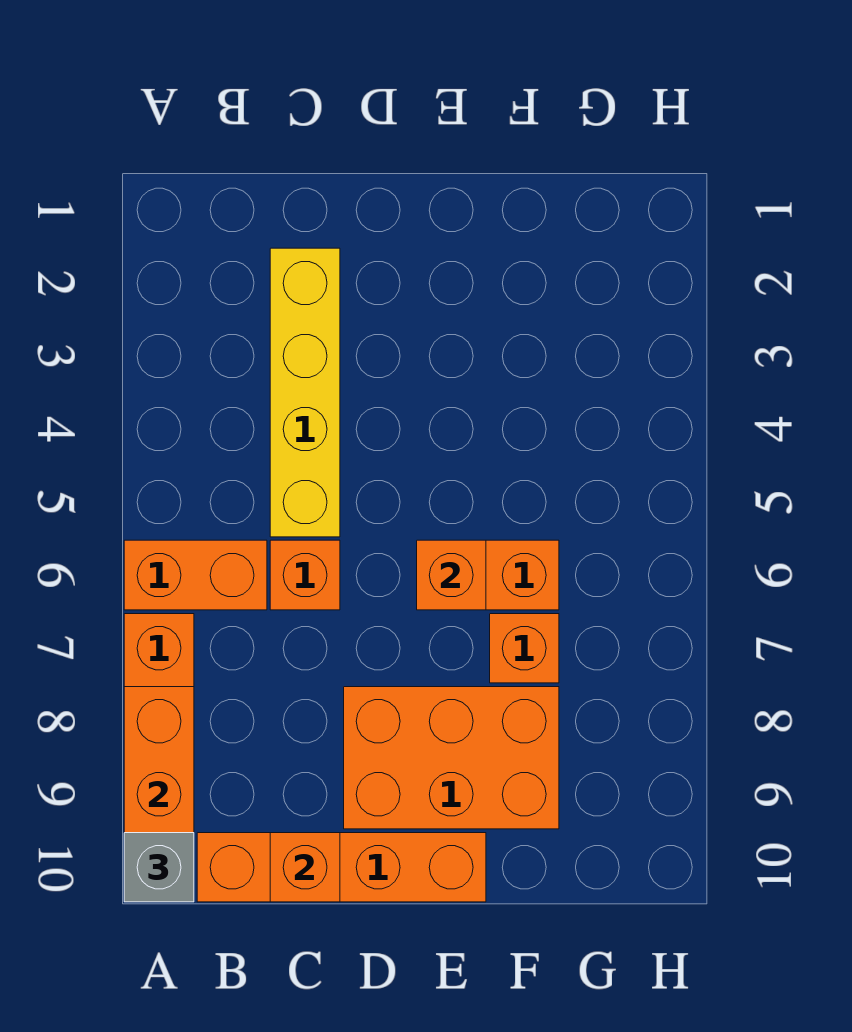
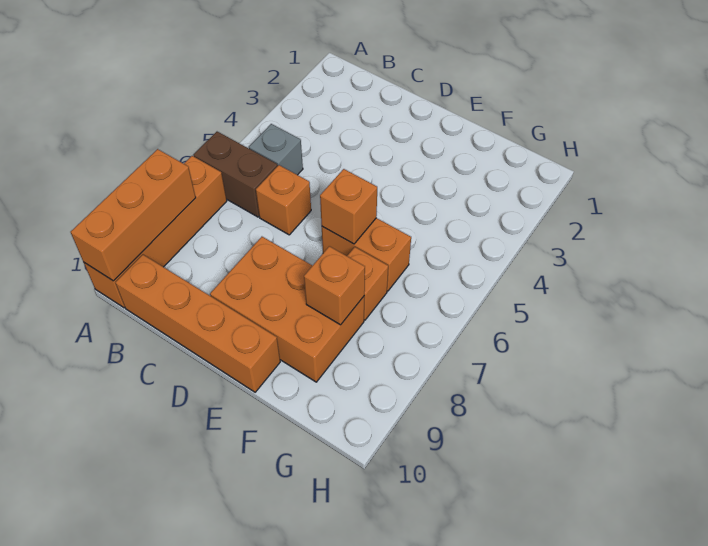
orange brick A6:B6 level 1 -> brown brick A6:B6 level 1
grey brick A10 level 3 -> grey brick B5 level 1
yellow brick C2:C5 level 1 -> none
orange brick C10 level 2 -> orange brick F8 level 2

